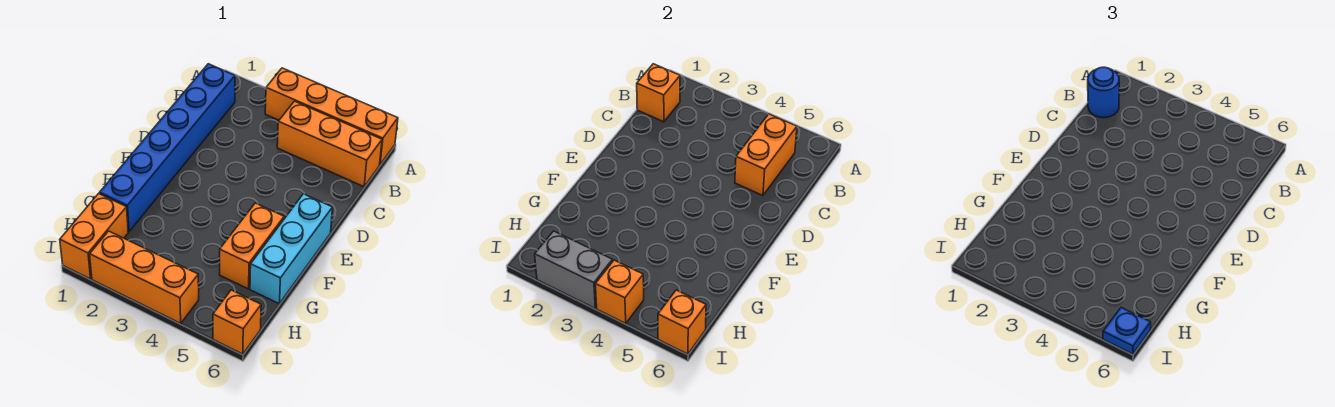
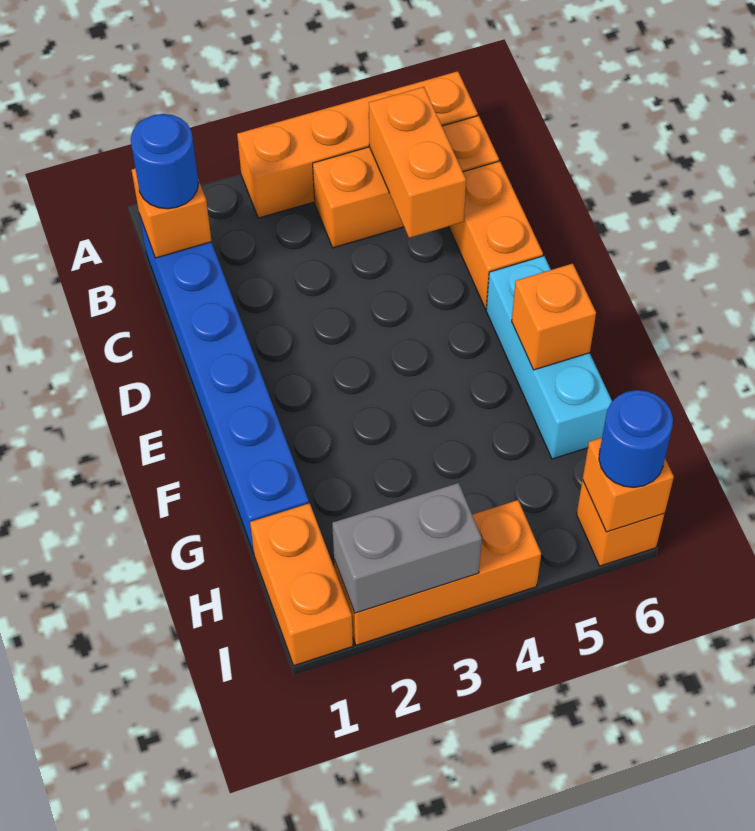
orange brick F5:G5 level 1 -> orange brick C6:D6 level 1
orange brick I4 level 2 -> orange brick F6 level 2
blue plate I6 level 3 -> blue round brick I6 level 3

